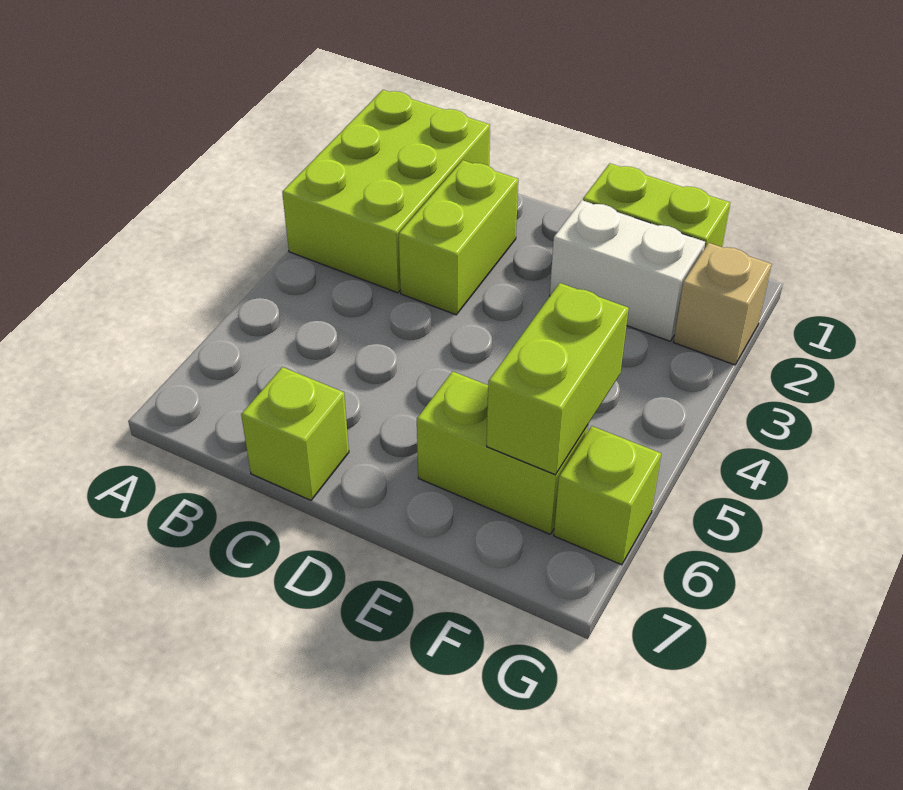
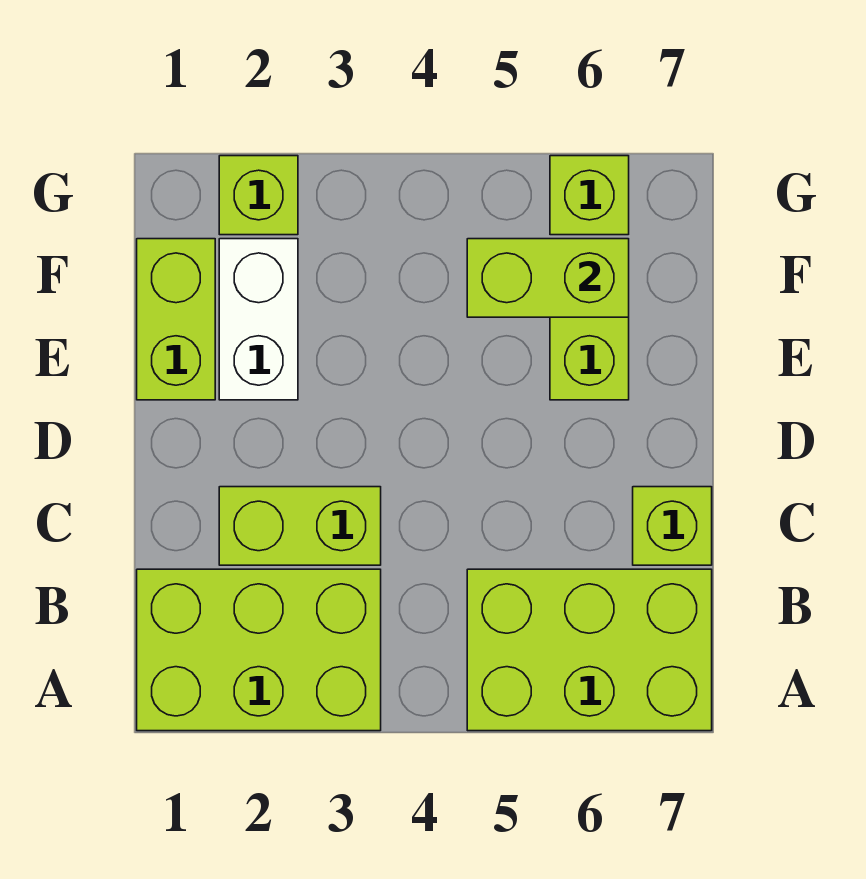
none -> lime brick A5:B7 level 1
tan brick G2 level 1 -> lime brick G2 level 1

